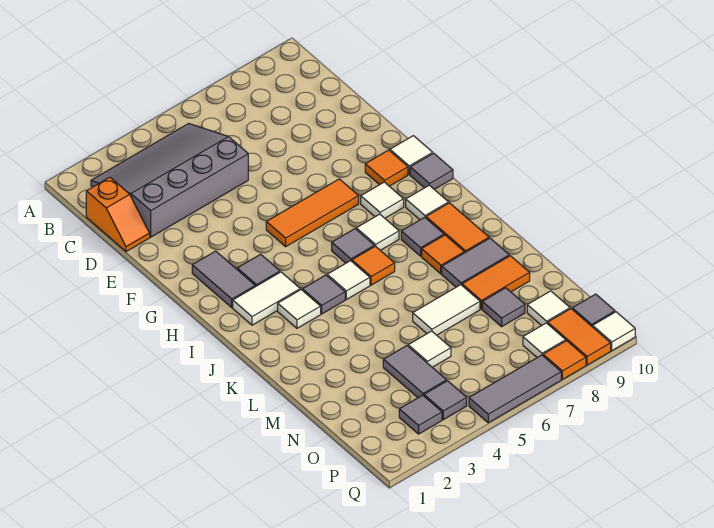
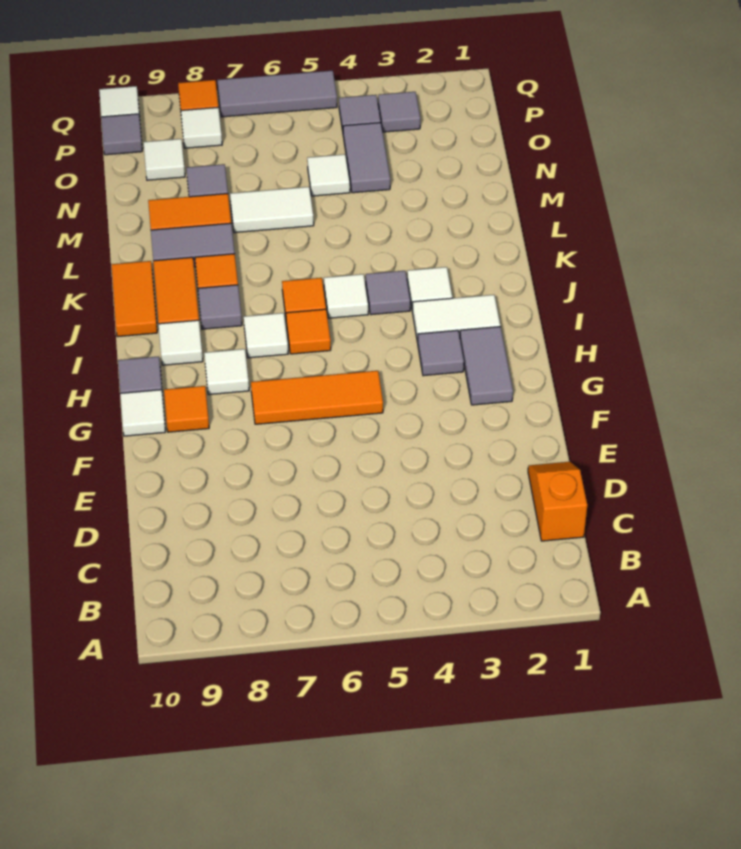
grey slope B2:D5 level 1 top D -> none
grey tile I6 level 1 -> orange tile I6 level 1
orange tile P9:Q9 level 1 -> orange tile J10:K10 level 1

